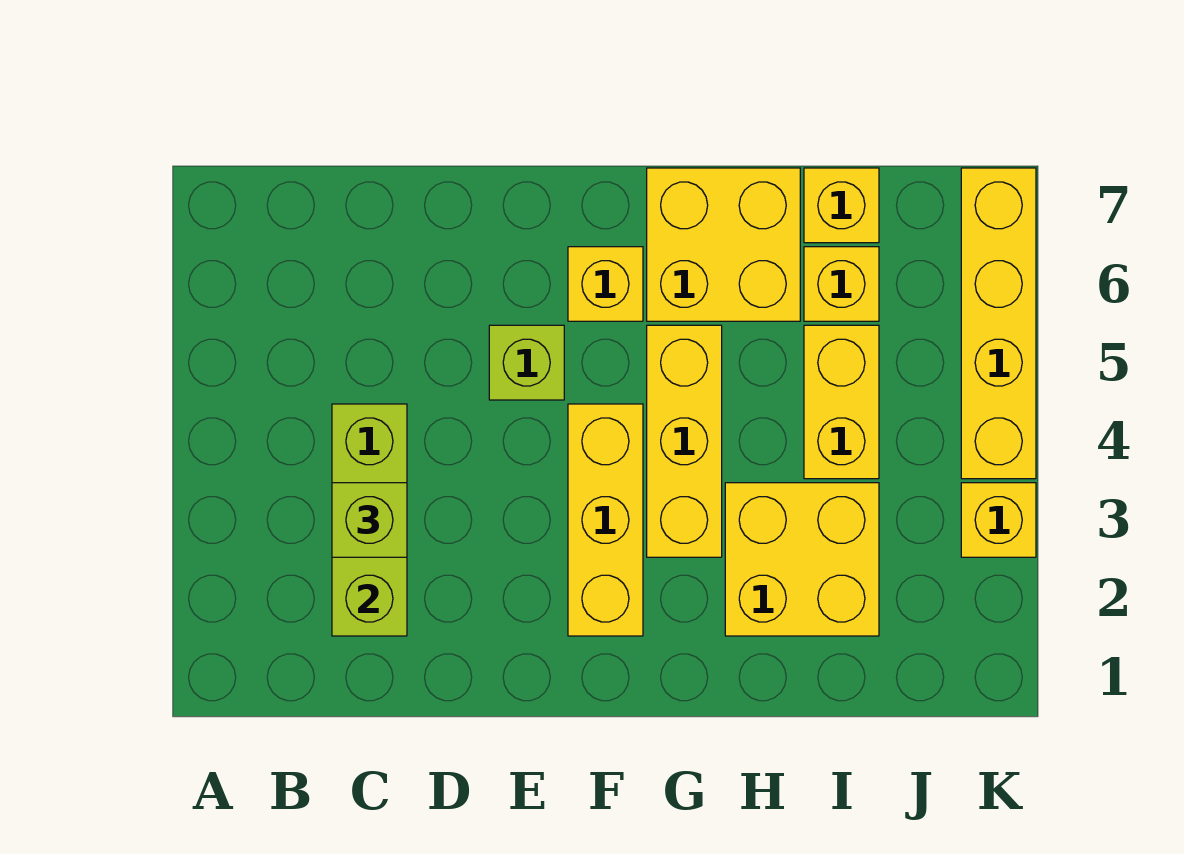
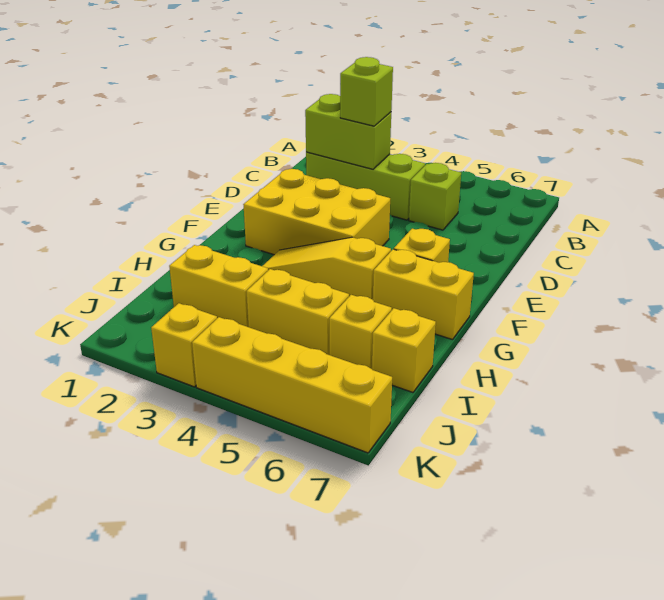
lime brick E5 level 1 -> lime brick C5 level 1
yellow brick F2:F4 level 1 -> yellow brick E2:F4 level 1
yellow brick G3:G5 level 1 -> yellow slope G3:G5 level 1 top 5
yellow brick G6:H7 level 1 -> yellow brick G6:G7 level 1
yellow brick H2:I3 level 1 -> yellow brick I2:I3 level 1

